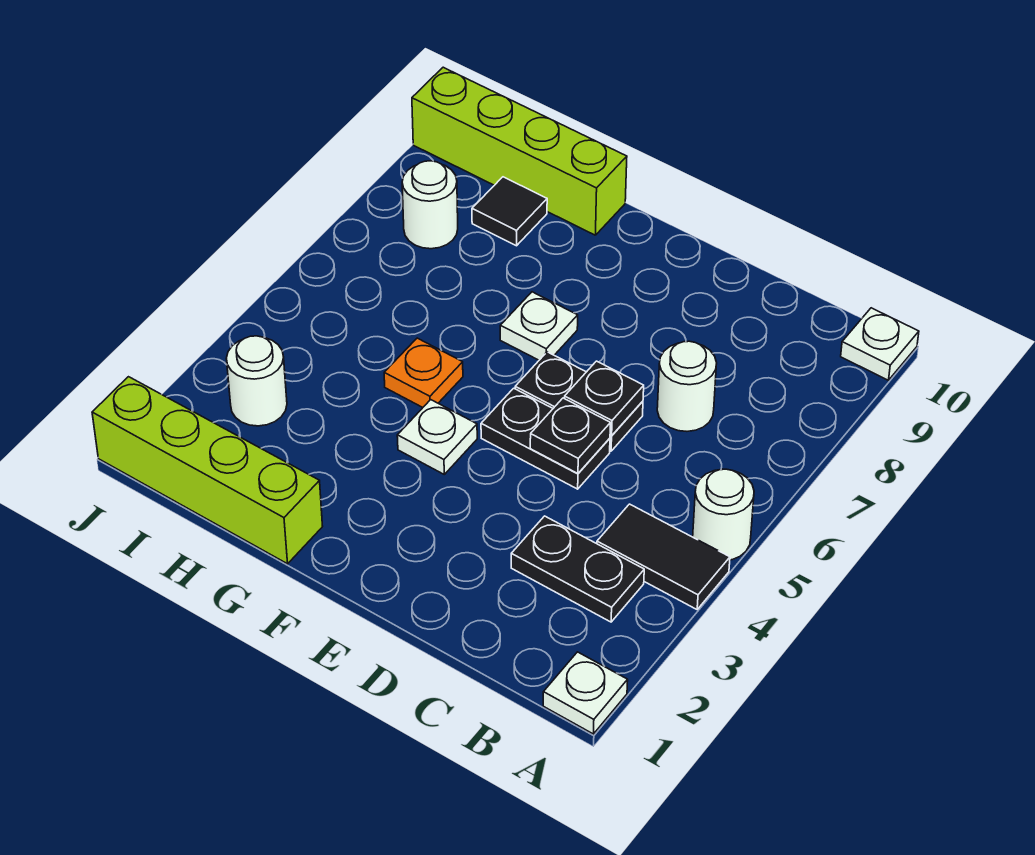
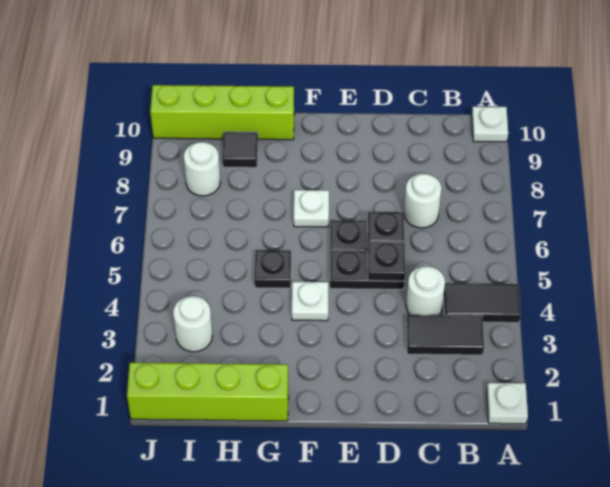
white round brick A5 level 1 -> white round brick C4 level 1
black plate B3:C3 level 1 -> black tile B3:C3 level 1
orange plate G5 level 1 -> black plate G5 level 1

